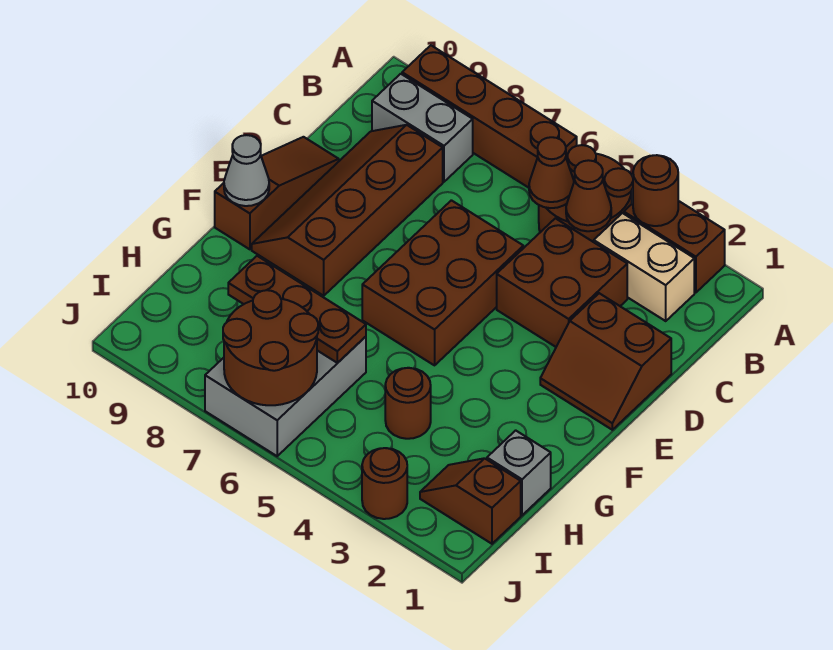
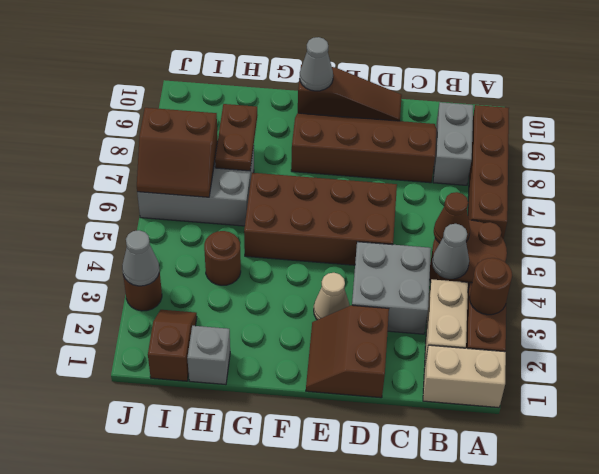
none -> tan brick A1:B1 level 1
brown cone B4 level 2 -> grey cone B4 level 2
brown brick C3:D4 level 1 -> grey brick C3:D4 level 1
brown brick D5:F6 level 1 -> brown brick D5:G6 level 1
none -> tan cone E3 level 1
brown plate H6:H8 level 2 -> brown plate H7:H8 level 2
brown round brick I6:J7 level 2 -> brown slope I6:J7 level 2 top 7
none -> grey cone J3 level 2

